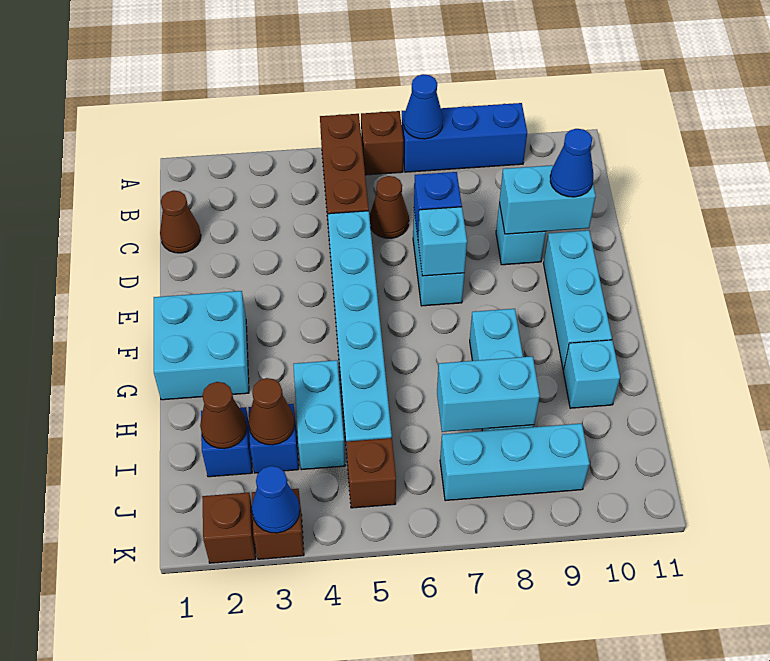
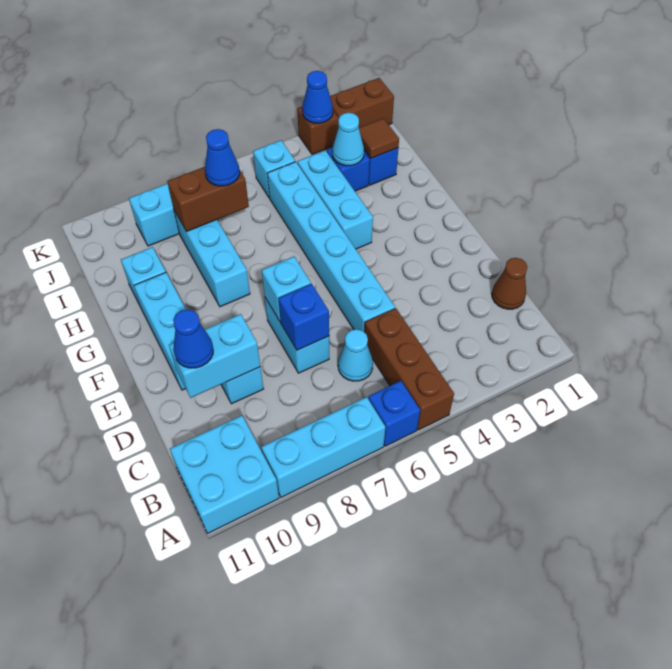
brown brick A6 level 1 -> blue brick A6 level 1
blue brick A7:A9 level 1 -> cyan brick A7:A9 level 1
blue cone A7 level 2 -> blue cone I7 level 3
brown cone C6 level 1 -> cyan cone C6 level 1
cyan brick F1:G2 level 1 -> cyan brick A10:B11 level 1
cyan brick H4:I4 level 1 -> cyan brick G4:I4 level 1
brown cone I2 level 2 -> brown tile I2 level 2
brown cone I3 level 2 -> cyan cone I3 level 2
cyan brick I7:I8 level 2 -> brown brick I7:I8 level 2
brown brick J5 level 1 -> cyan brick J5 level 1
brown brick K2 level 1 -> brown brick K1:K2 level 1

